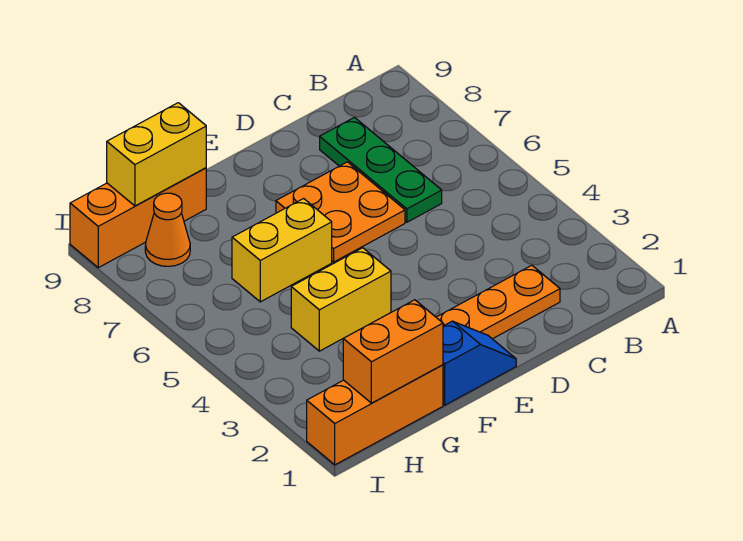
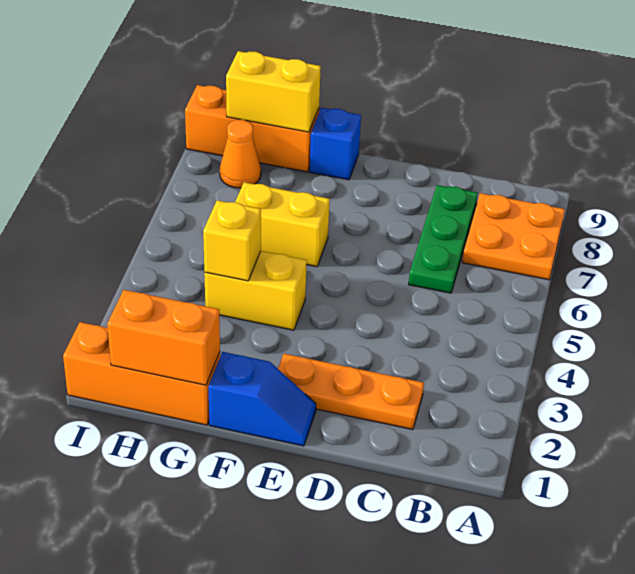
orange plate D6:E7 level 1 -> orange plate A7:B8 level 1
none -> blue brick F9 level 1
none -> yellow brick G4 level 2

